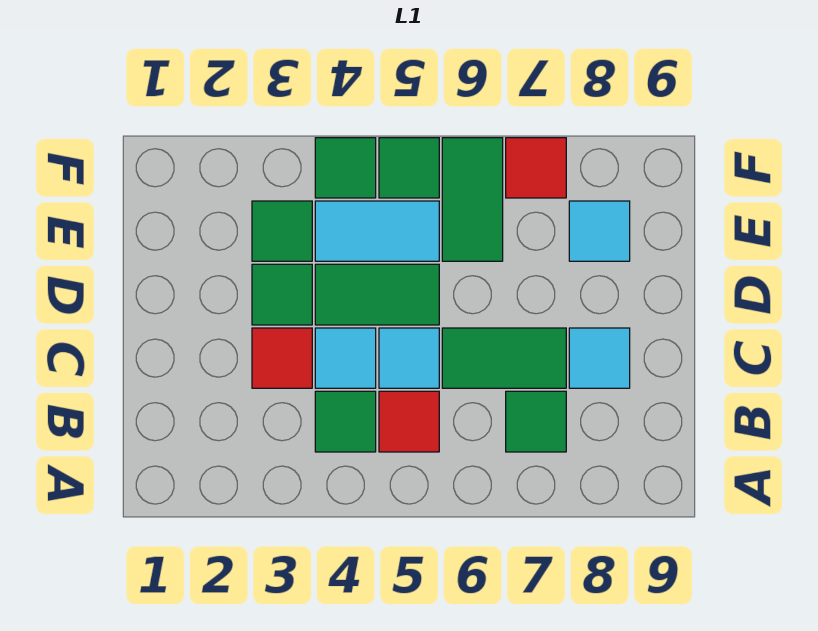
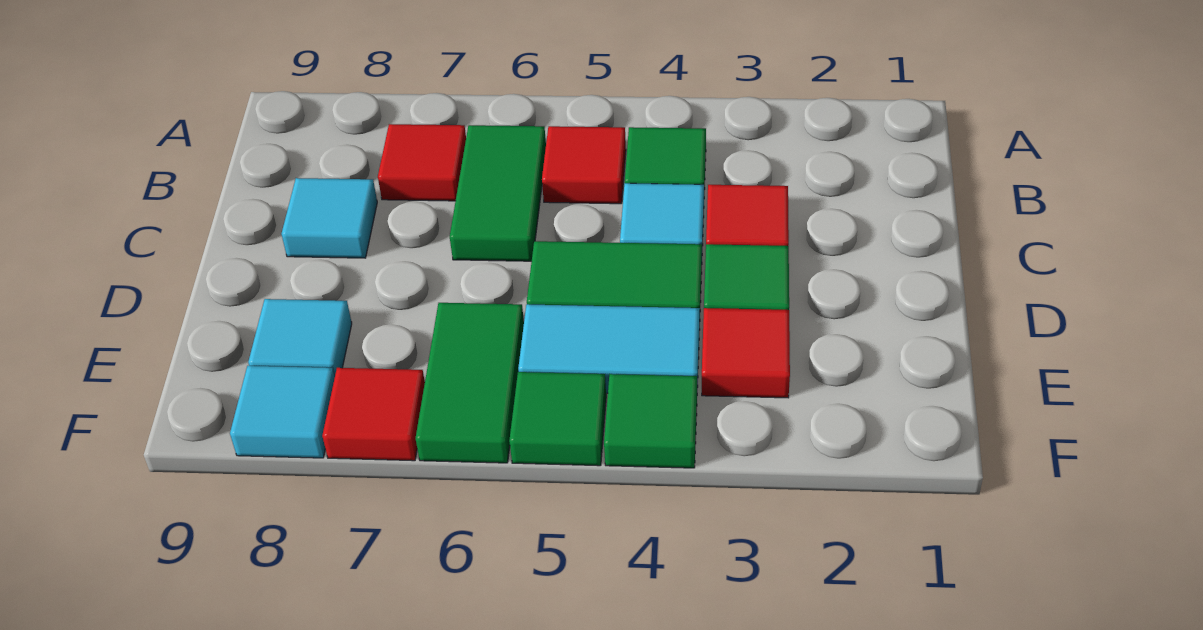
green tile B7 level 1 -> red tile B7 level 1
cyan tile C5 level 1 -> cyan tile F8 level 1
green tile C6:C7 level 1 -> green tile B6:C6 level 1
green tile E3 level 1 -> red tile E3 level 1

